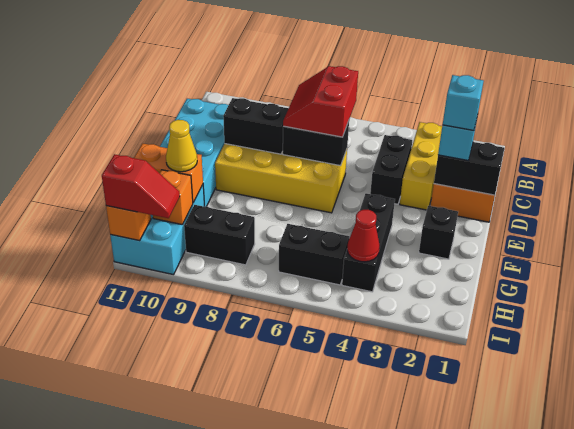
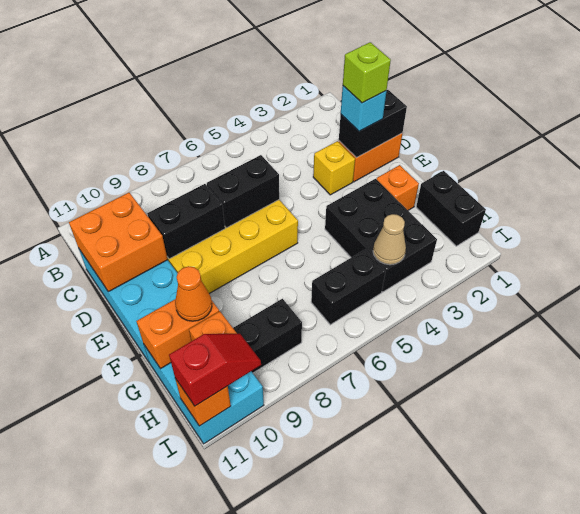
yellow brick B3:D3 level 1 -> yellow brick D3 level 1
black brick C4:D4 level 1 -> black brick G1:H1 level 1
red slope C6:D7 level 3 top 6 -> none
none -> orange brick C10:D11 level 2
cyan brick D2 level 4 -> lime brick D2 level 4
black brick F2 level 1 -> orange brick F2 level 1
black brick F4:H4 level 1 -> black brick F3:H4 level 1
yellow cone G10 level 3 -> orange cone G10 level 3
red cone H4 level 2 -> tan cone H4 level 2

